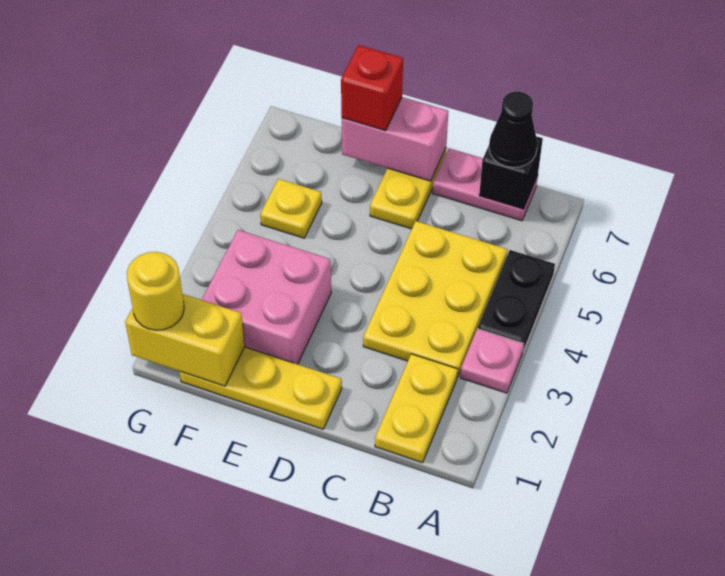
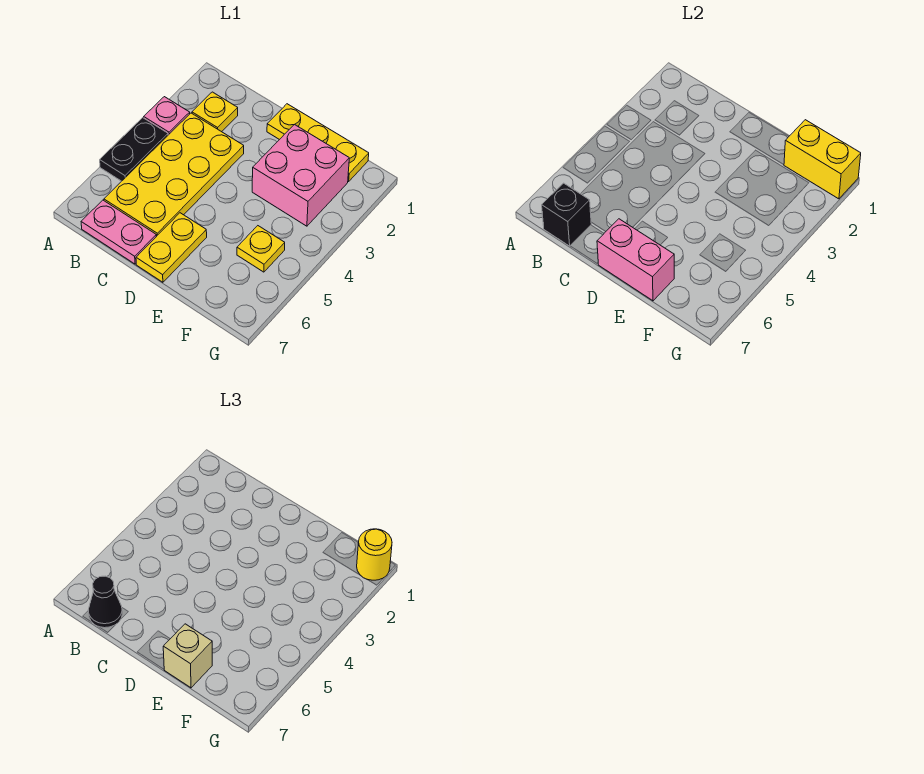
yellow plate B1:B2 level 1 -> yellow plate B2 level 1
yellow plate B3:C5 level 1 -> yellow plate B3:C6 level 1
red brick E7 level 3 -> tan brick E7 level 3

